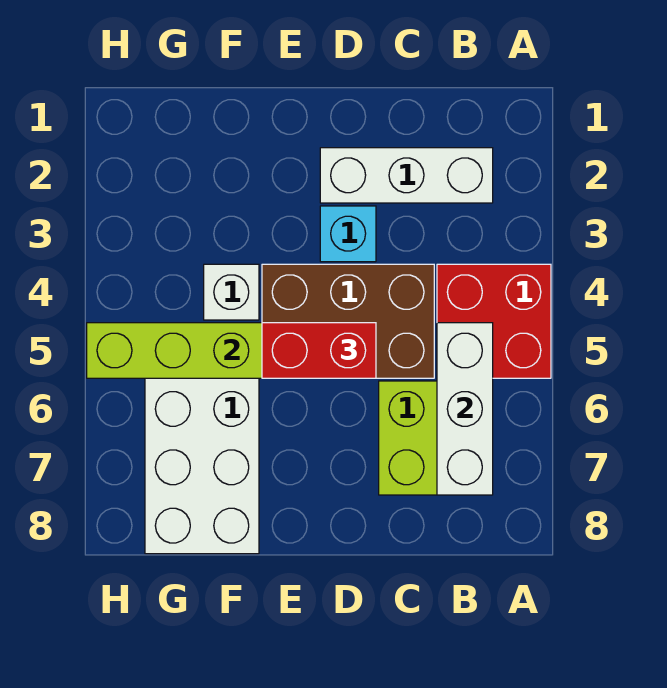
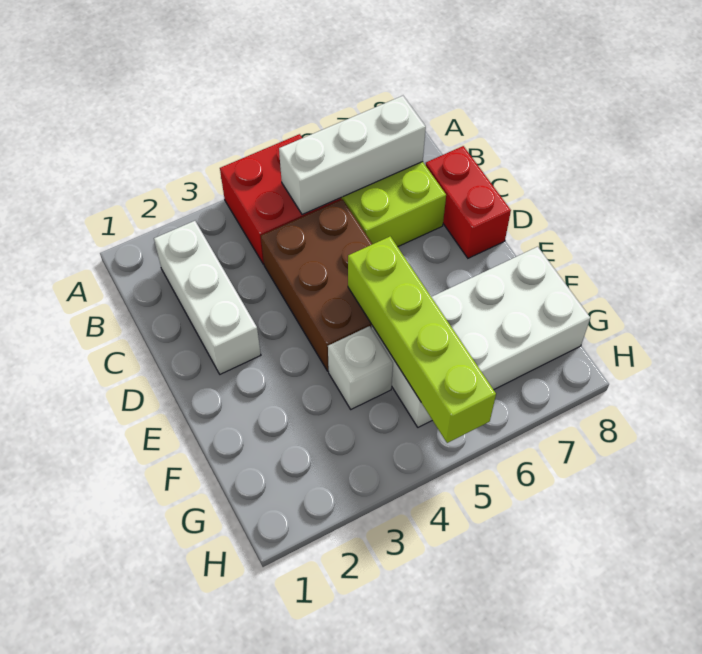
cyan brick D3 level 1 -> none
red brick D5:E5 level 3 -> red brick C8:D8 level 1

